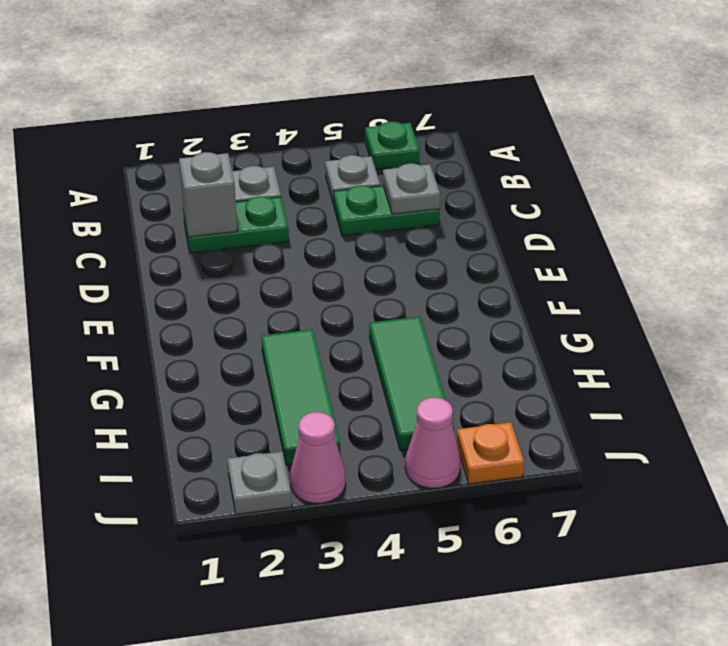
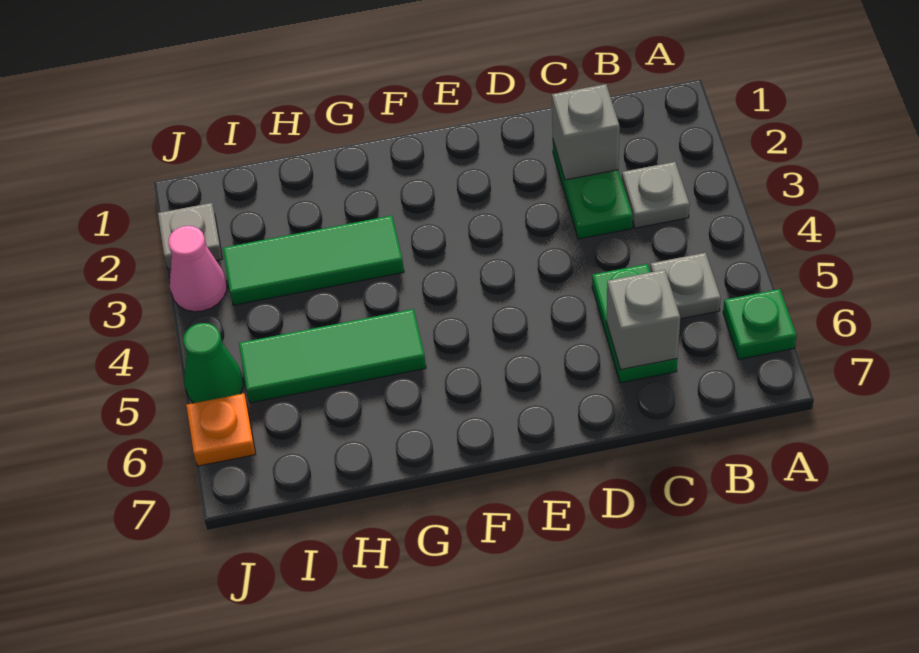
grey plate C6 level 2 -> grey brick C6 level 2
pink cone J5 level 1 -> green cone J5 level 1

